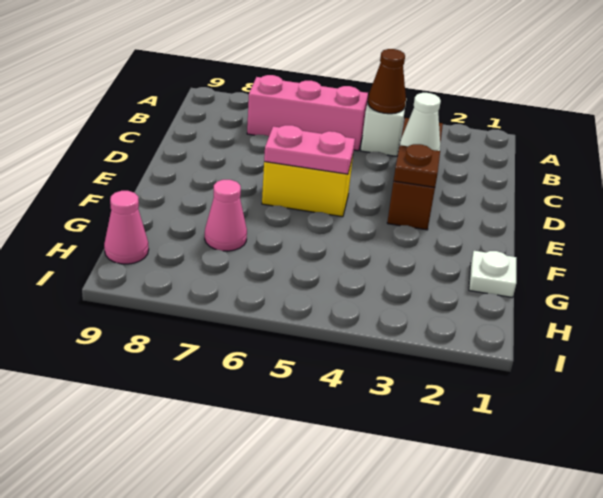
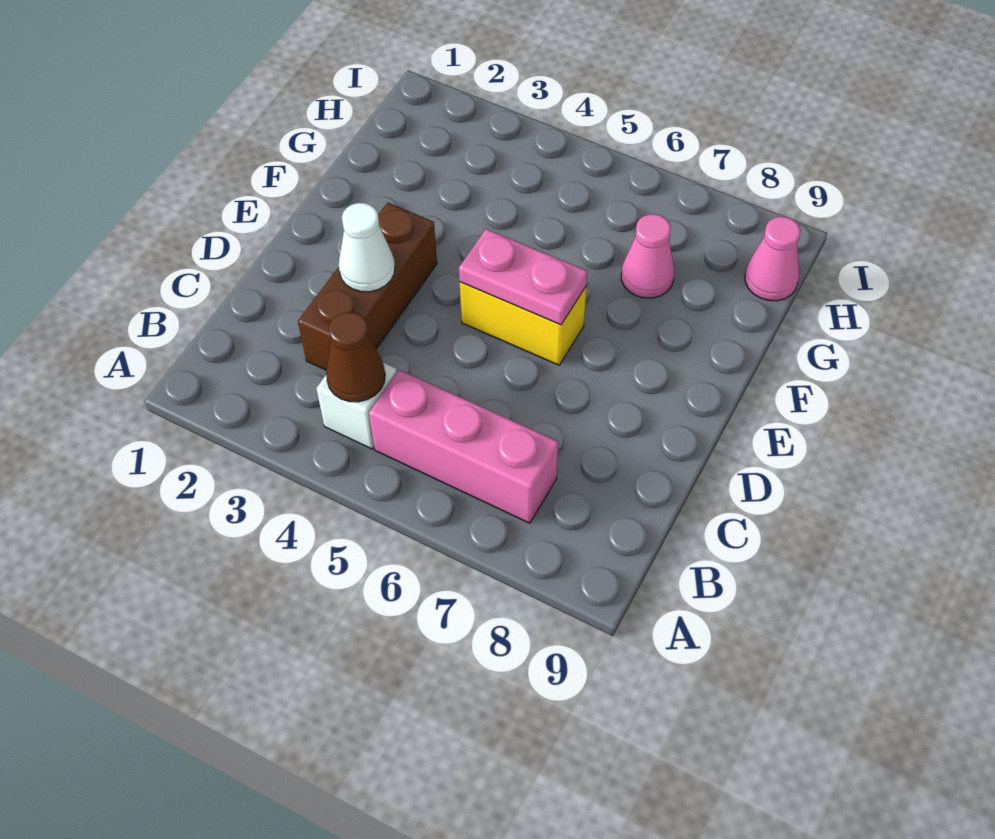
brown plate E3 level 2 -> none
white plate G1 level 1 -> none

